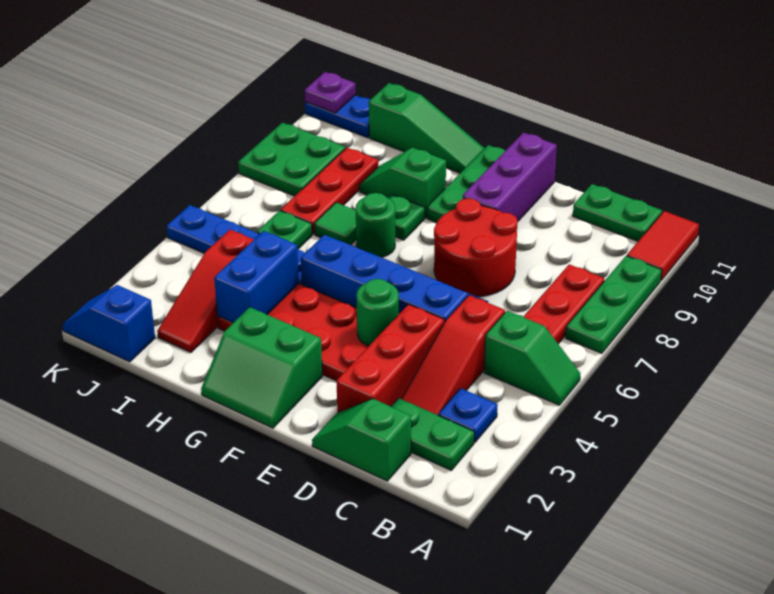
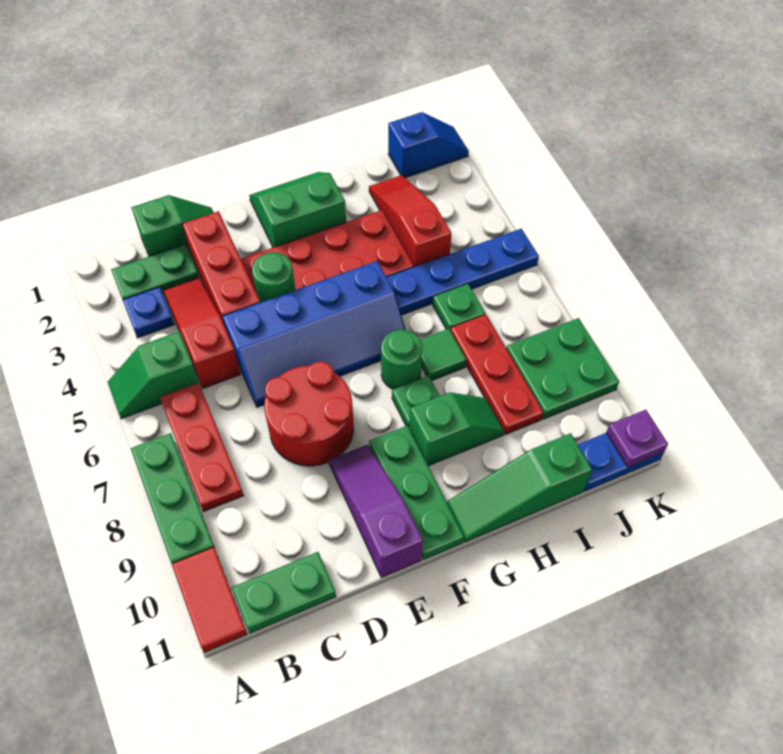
purple brick E9:E11 level 1 -> purple slope E9:E11 level 1 top 11
blue brick H3:H4 level 2 -> none

